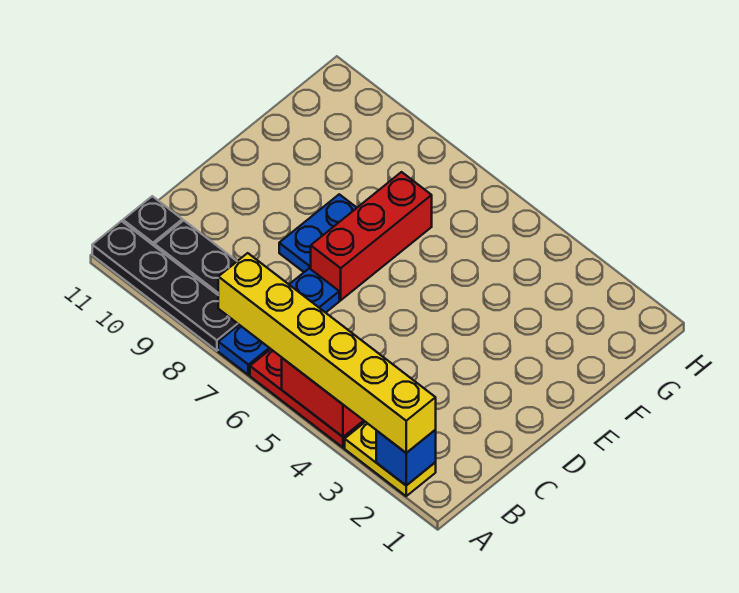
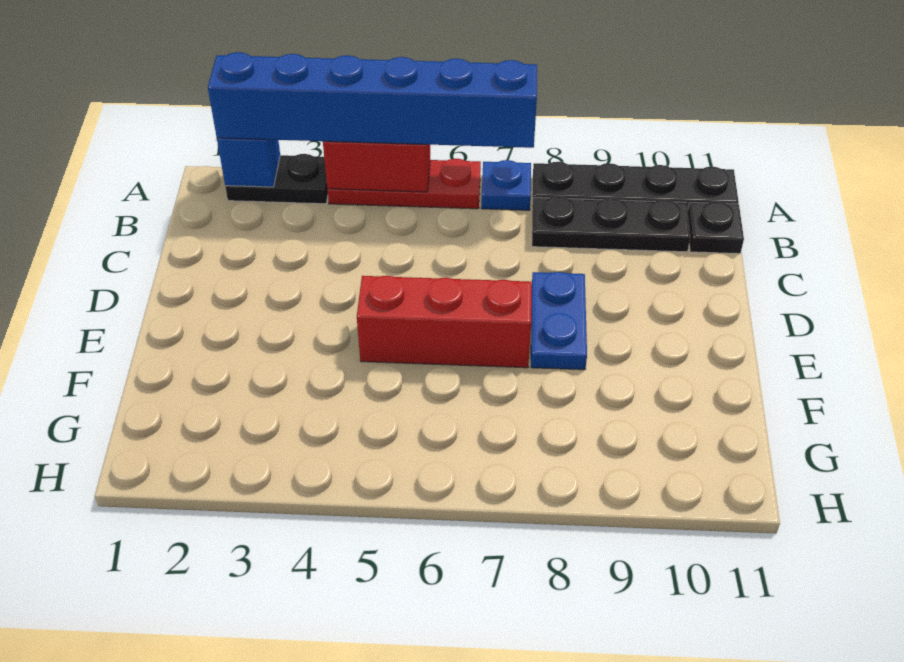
yellow plate A2:A3 level 1 -> black plate A2:A3 level 1
yellow brick A2:A7 level 3 -> blue brick A2:A7 level 3
blue plate A7:C7 level 1 -> blue plate A7 level 1
red brick D7:F7 level 1 -> red brick E5:E7 level 1

